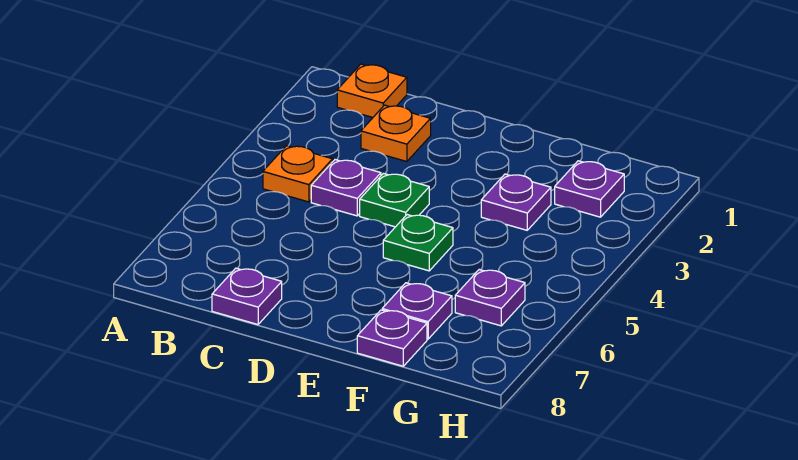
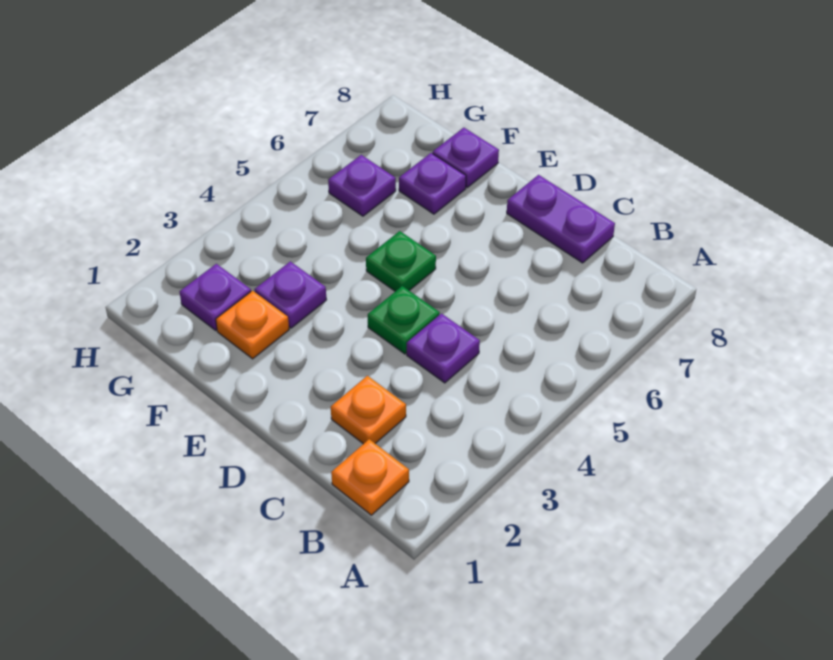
orange plate B4 level 1 -> orange plate F2 level 1
purple plate C8 level 1 -> purple plate C8:D8 level 1

